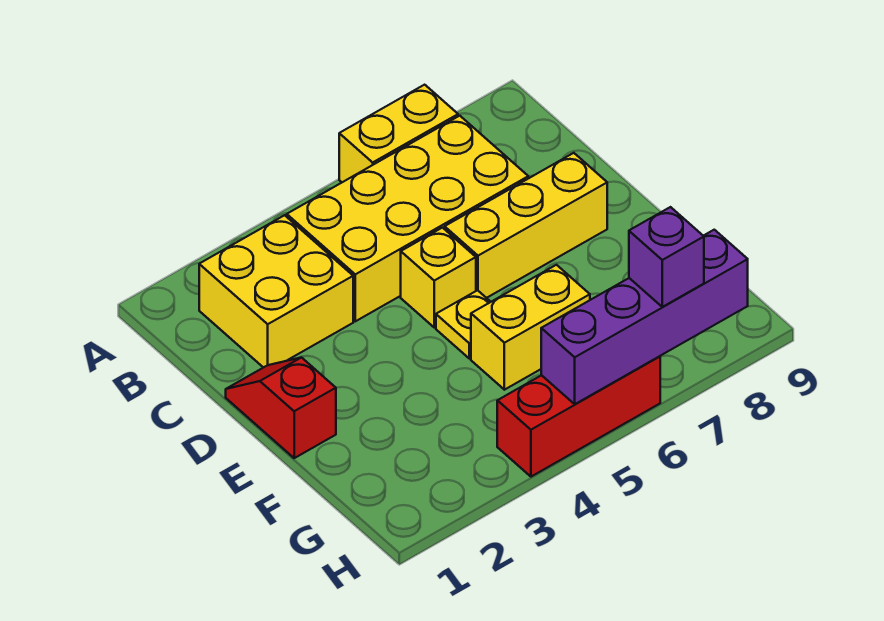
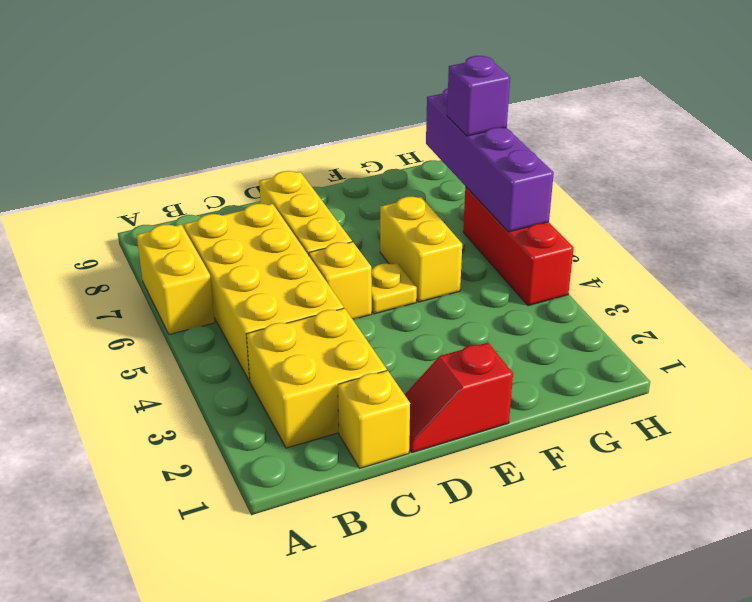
none -> yellow brick C1 level 1

